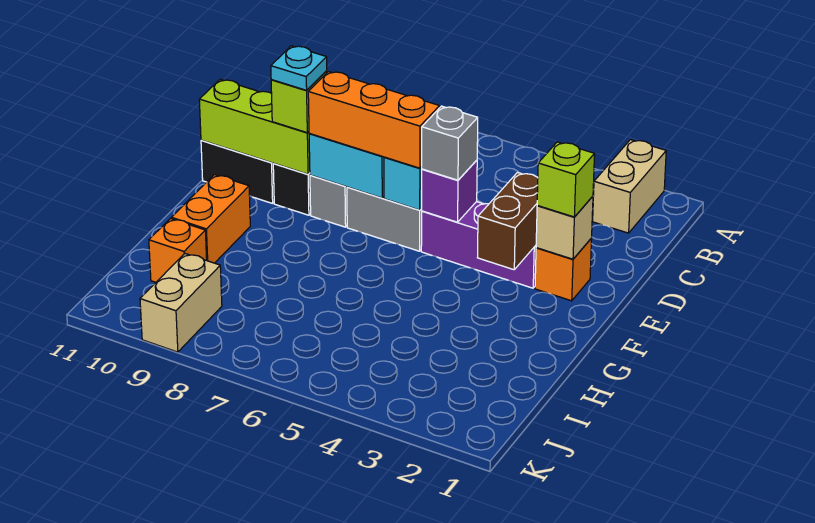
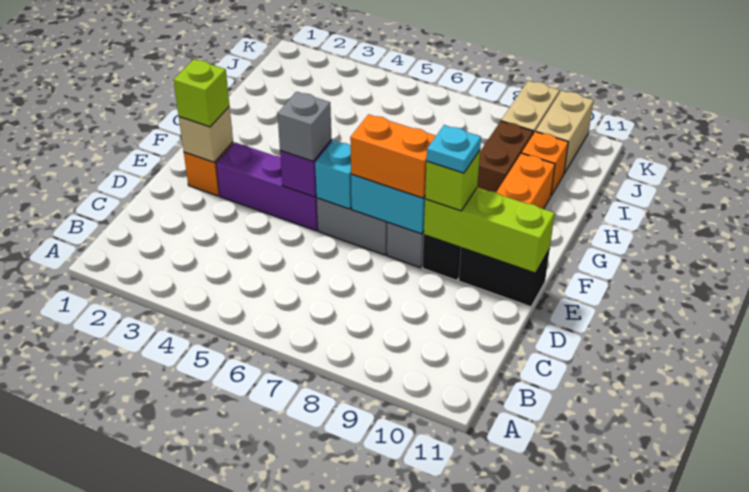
tan brick A2:B2 level 1 -> tan brick J10:K10 level 1
brown brick E3:F3 level 2 -> brown brick H9:I9 level 1
orange brick E6:E8 level 3 -> orange brick E7:E8 level 3

